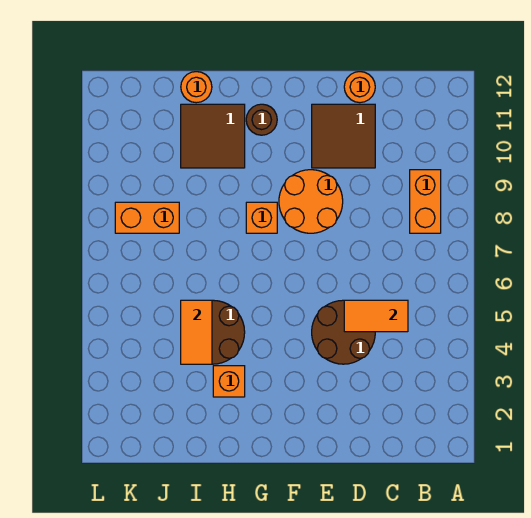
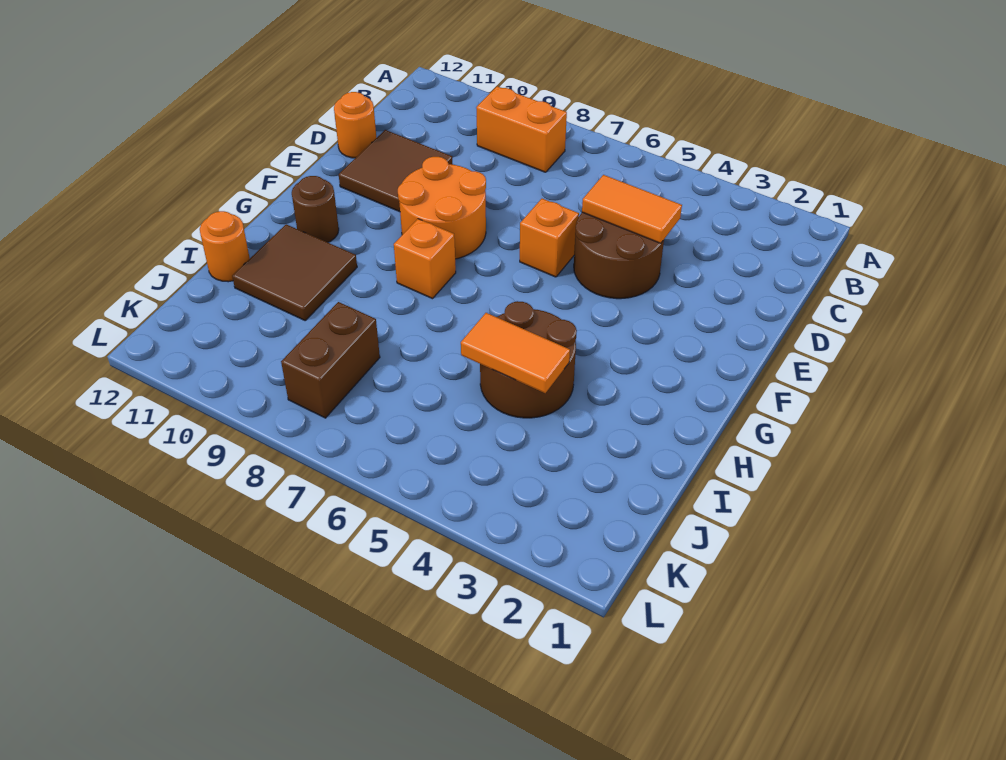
orange tile C5:D5 level 2 -> orange tile D4:D5 level 2
orange brick H3 level 1 -> orange brick E6 level 1
orange brick J8:K8 level 1 -> brown brick J8:K8 level 1

